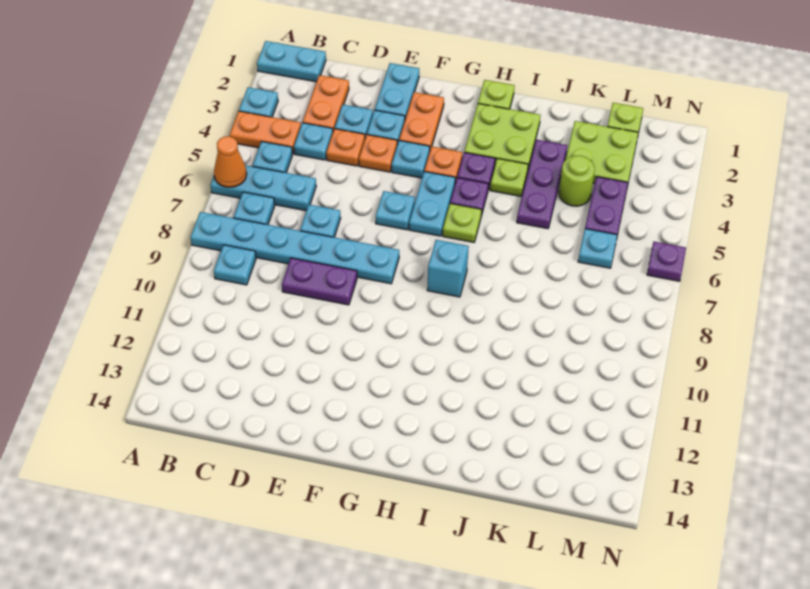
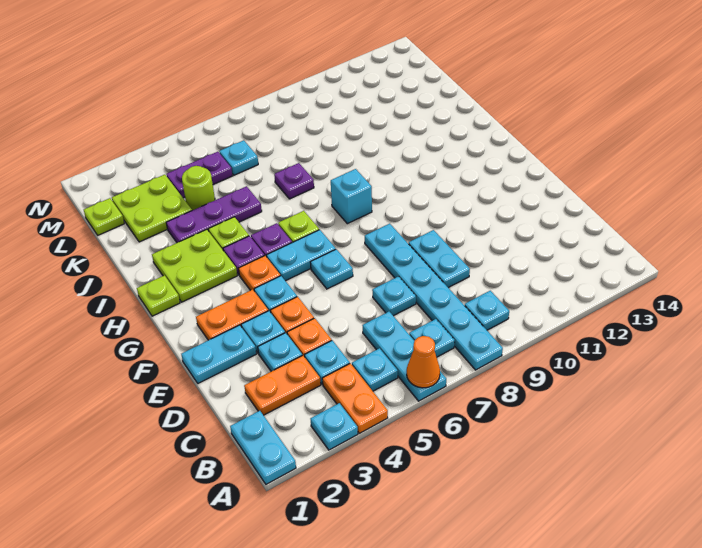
purple plate D9:E9 level 1 -> cyan plate D9:E9 level 1
purple plate N6 level 1 -> purple plate J7 level 1

